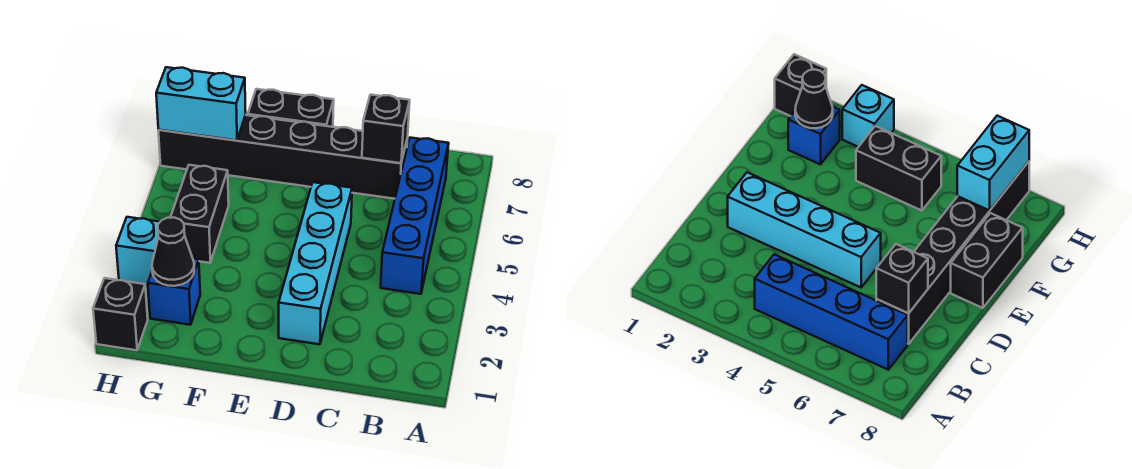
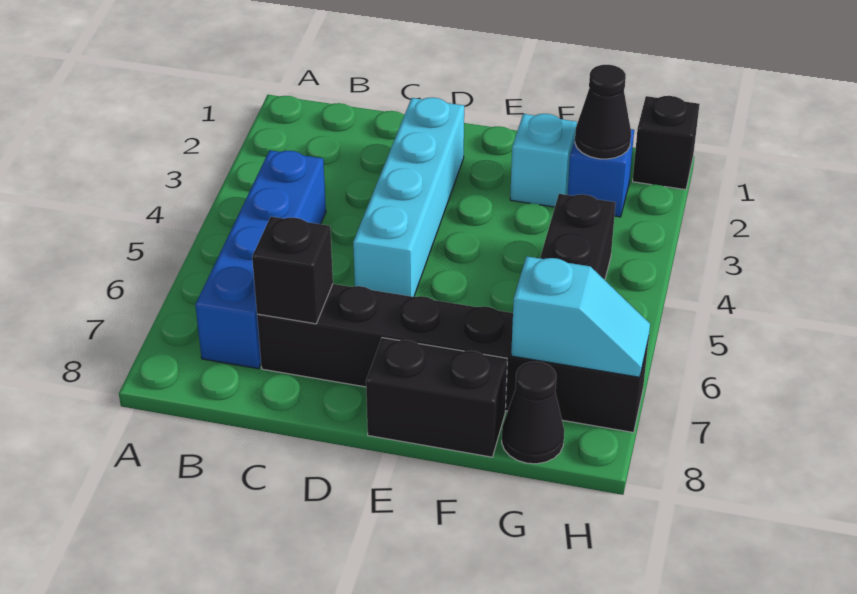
cyan brick G7:H7 level 2 -> cyan slope G7:H7 level 2 top G
none -> black cone G8 level 1
cyan brick H3 level 1 -> cyan brick F2 level 1

